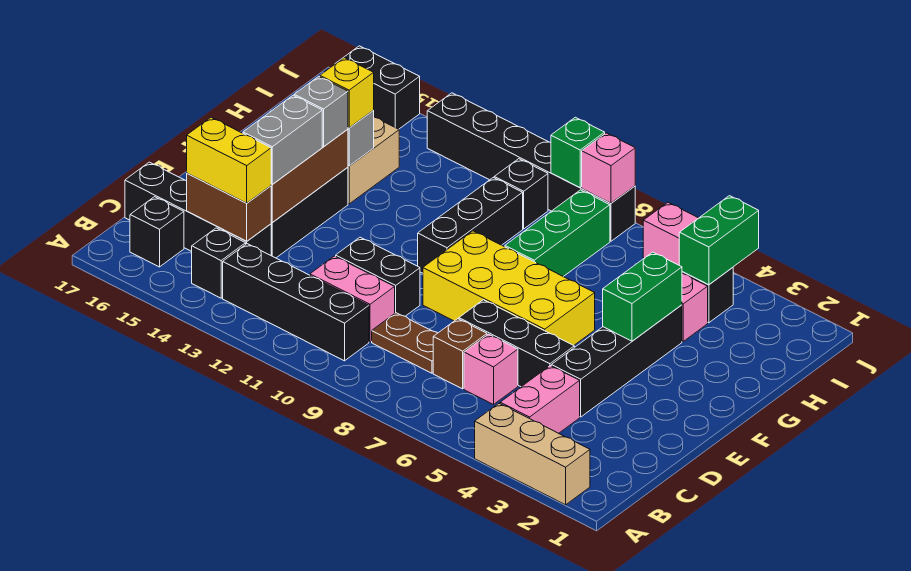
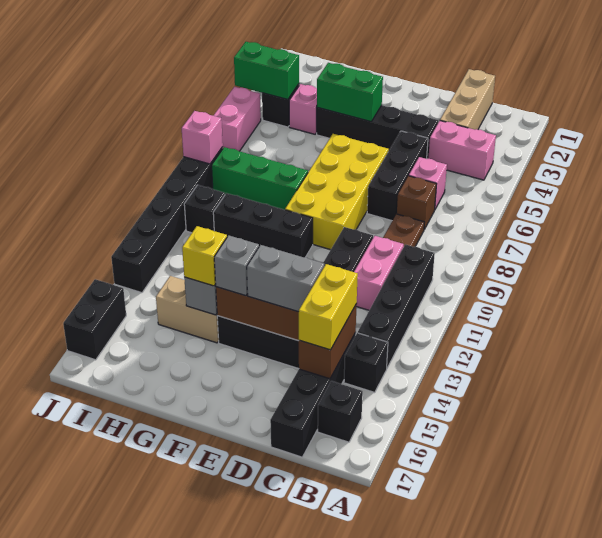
tan brick A2:A4 level 1 -> tan brick C1:C3 level 1
green brick J9 level 2 -> none

